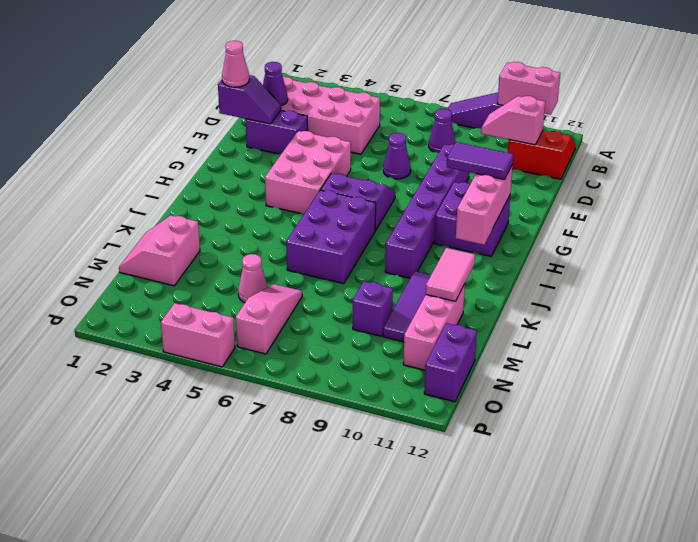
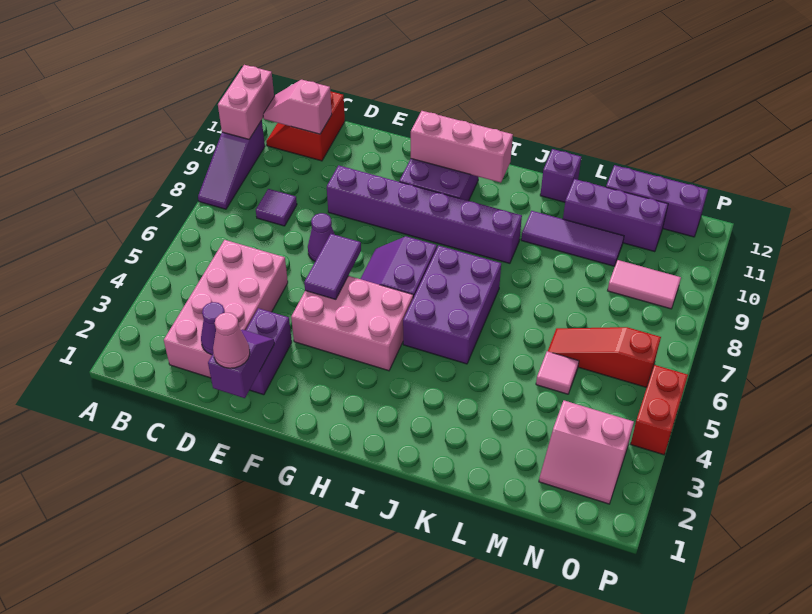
purple cone C8 level 1 -> purple tile C8 level 1
pink slope C10:C11 level 2 top 11 -> pink slope B11:C11 level 2 top C
purple tile G10:G11 level 3 -> purple tile F5:F6 level 2
purple brick I6:K7 level 1 -> purple brick I5:J7 level 1
pink tile K11:L11 level 2 -> pink tile N9:O9 level 1
pink slope L1:M2 level 1 top 2 -> pink slope N2:O3 level 1 top 3
pink brick L11:N11 level 1 -> purple brick L11:N11 level 1
pink cone M5 level 1 -> pink tile M5 level 1
pink slope M6:O6 level 1 top O -> red slope M6:O6 level 1 top O
purple brick M9 level 1 -> purple brick K12 level 1
purple brick N12:O12 level 1 -> purple brick M12:O12 level 1
pink brick P4:P5 level 1 -> red brick P4:P5 level 1

